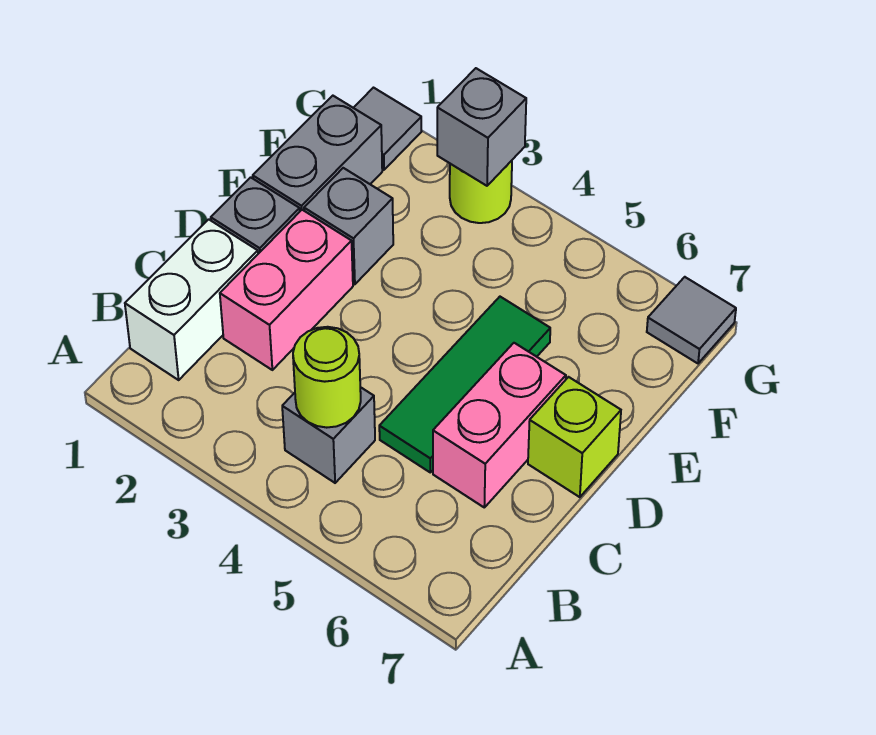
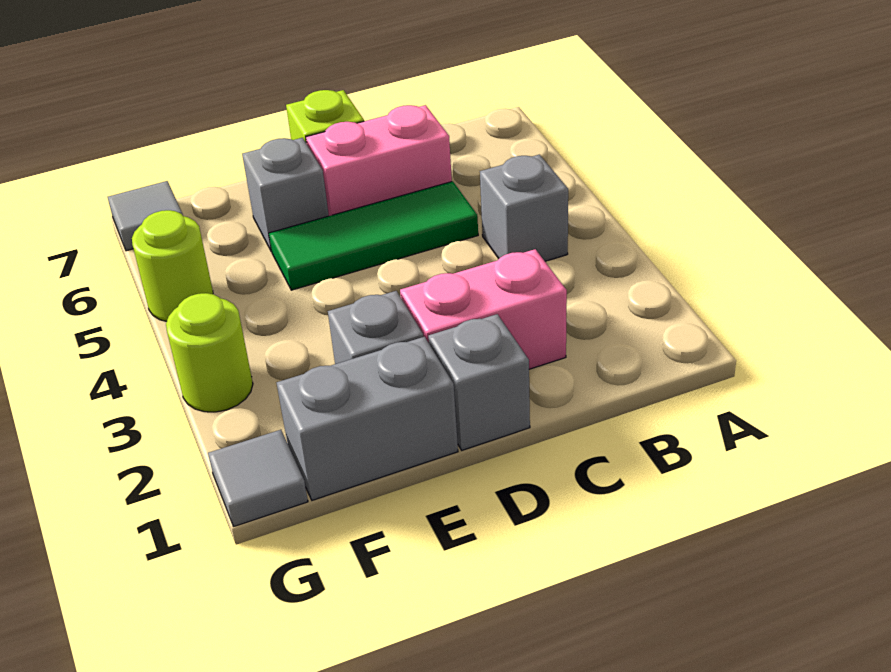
white brick B1:C1 level 1 -> none
lime round brick B4 level 2 -> lime round brick G5 level 1
grey brick G3 level 2 -> grey brick E6 level 1

